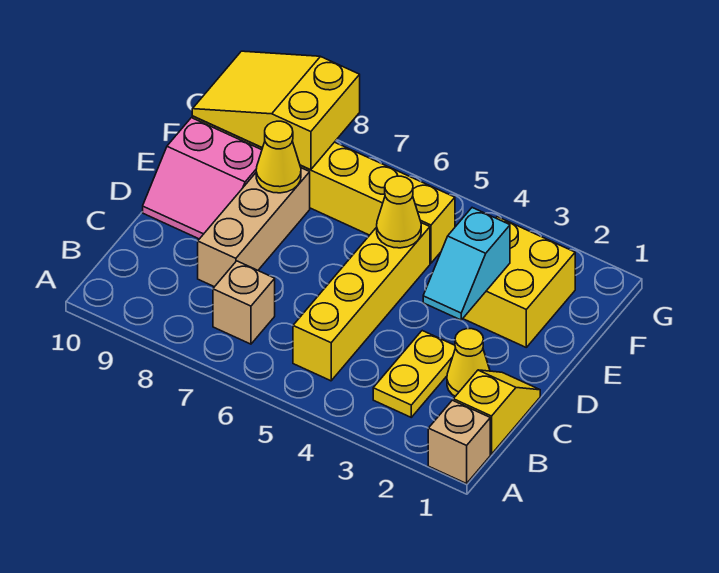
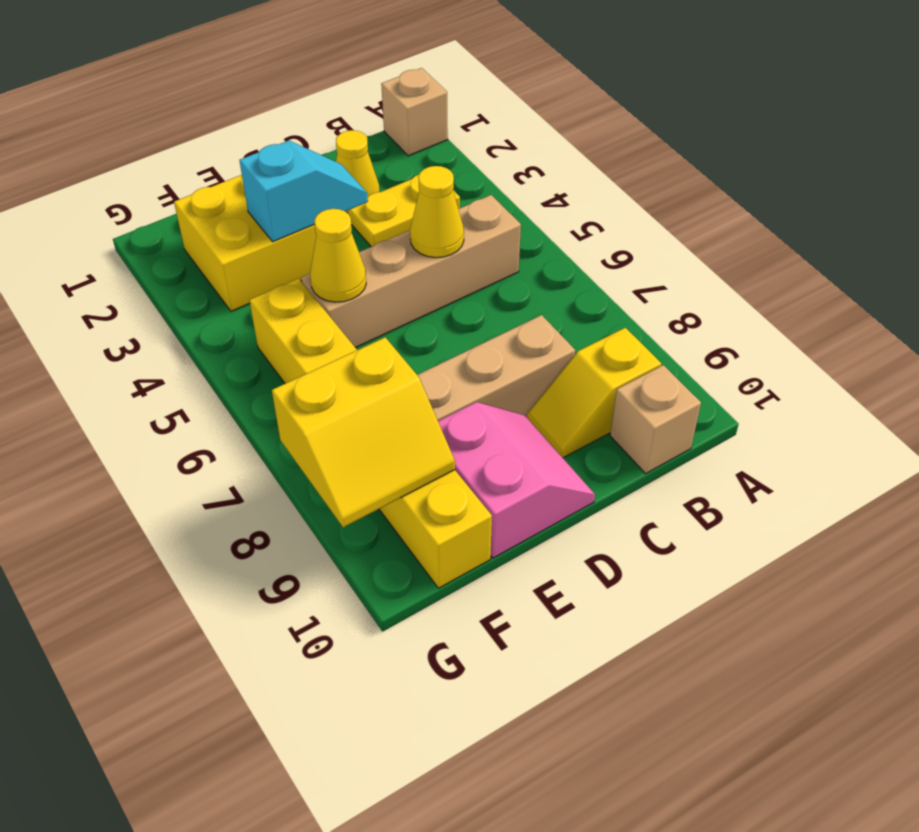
yellow slope B1:C1 level 1 top B -> yellow slope B9:C9 level 1 top B
yellow brick B5:E5 level 1 -> tan brick B5:E5 level 1
tan brick B7 level 1 -> tan brick B10 level 1
yellow cone E8 level 2 -> yellow cone C5 level 2
yellow slope F8:G10 level 2 top 8 -> yellow slope F8:G9 level 2 top 8

